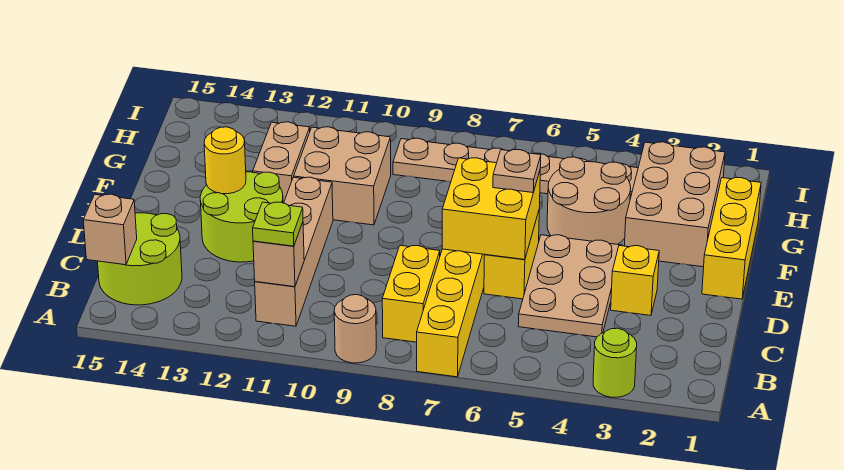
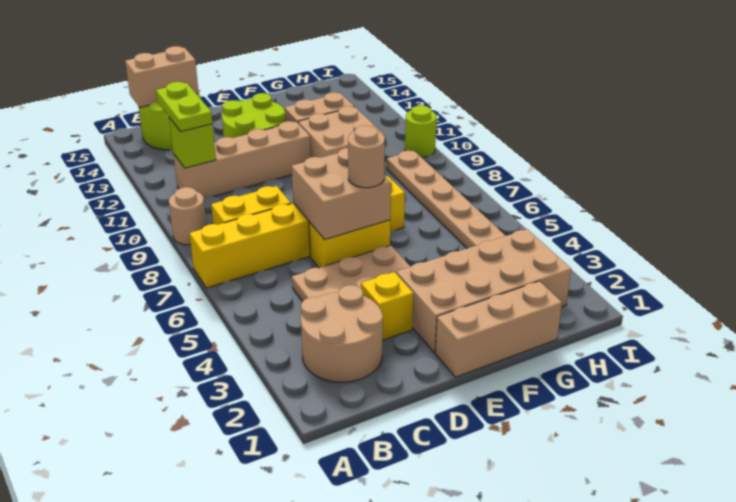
lime round brick A3 level 1 -> lime round brick I10 level 1
tan brick B11 level 2 -> lime brick B11 level 2
lime plate B11 level 3 -> lime plate B11:B12 level 3
tan brick B15 level 2 -> tan brick B15:C15 level 2
yellow brick D6:E7 level 2 -> tan brick D6:E7 level 2
yellow brick E1:G1 level 1 -> tan brick E1:G1 level 1
tan plate E6 level 3 -> tan round brick E6 level 3
yellow round brick E13 level 2 -> none
tan brick F2:H3 level 1 -> tan brick E2:H3 level 1
tan round brick F4:G5 level 1 -> tan round brick B2:C3 level 1

